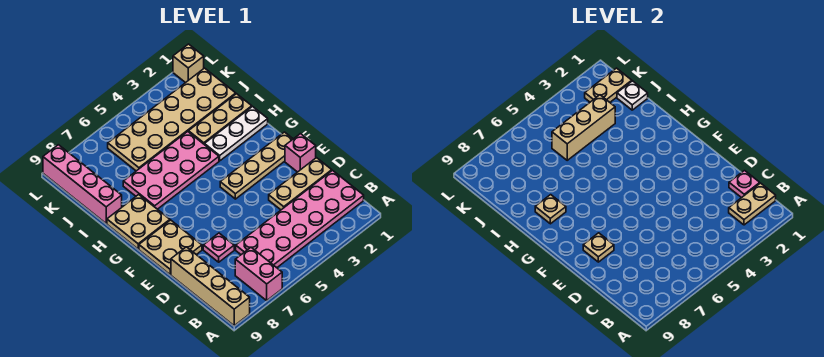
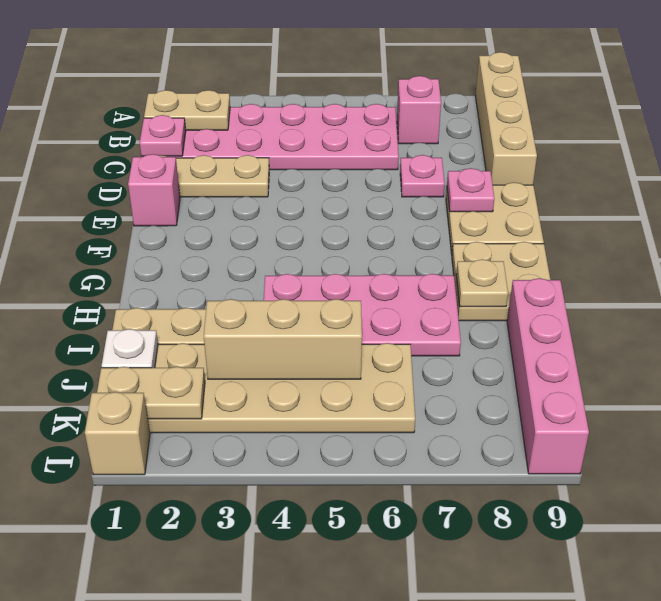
pink brick A7:B7 level 1 -> pink brick B7 level 1
tan plate E8 level 2 -> pink plate E8 level 2
tan plate F1:F4 level 1 -> none
white plate H1:H3 level 1 -> none

